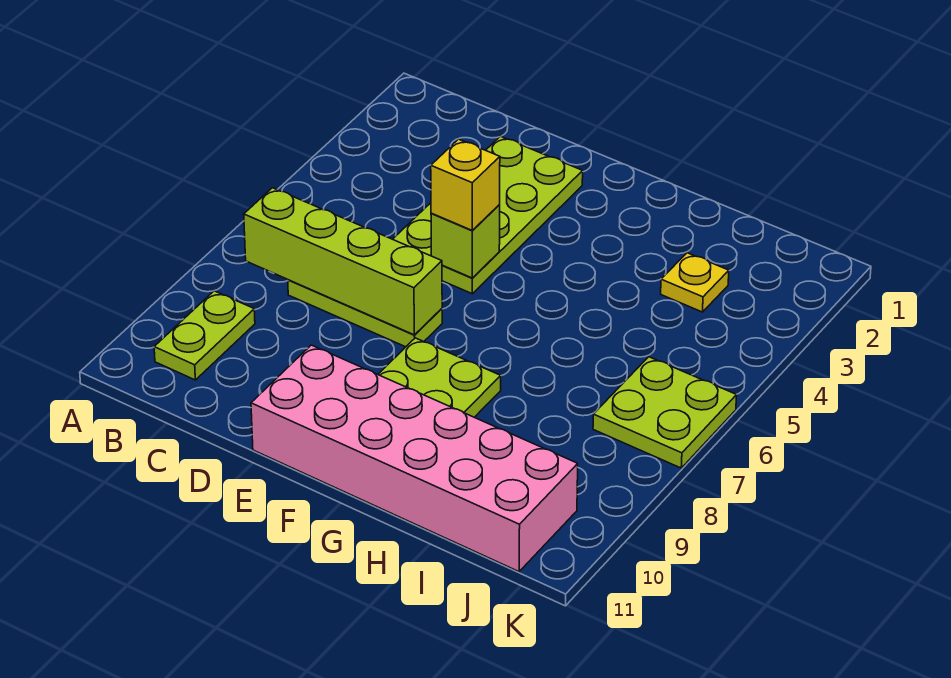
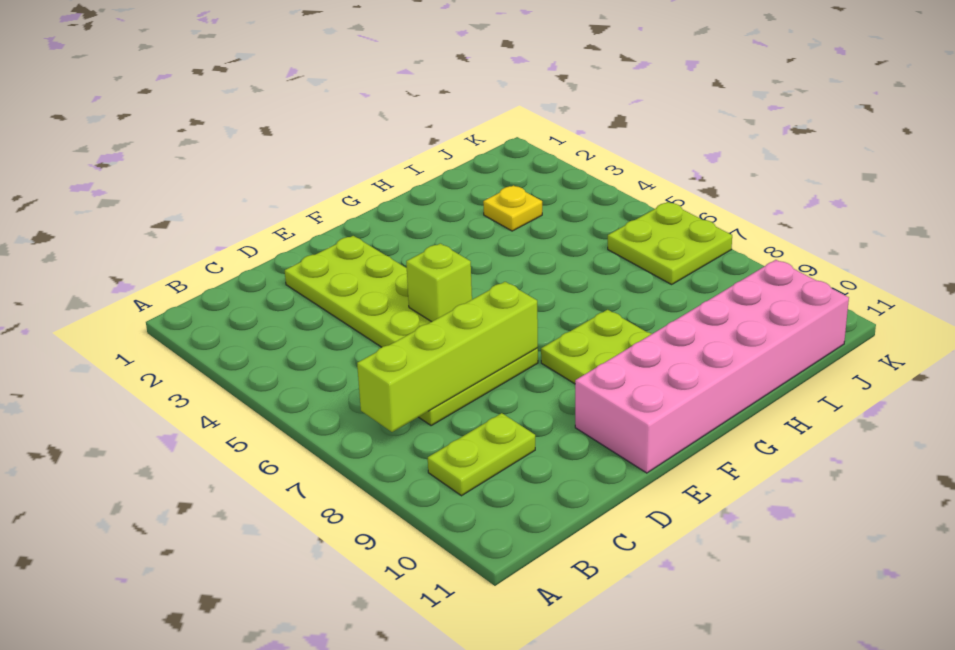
lime plate B9:B10 level 1 -> lime plate B9:C9 level 1
yellow brick E5 level 3 -> none

